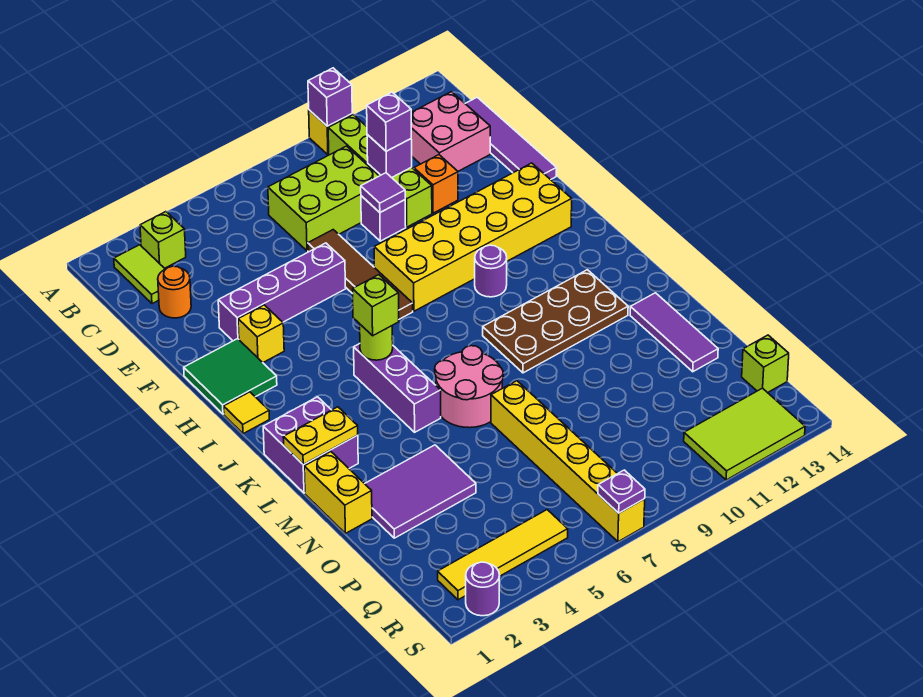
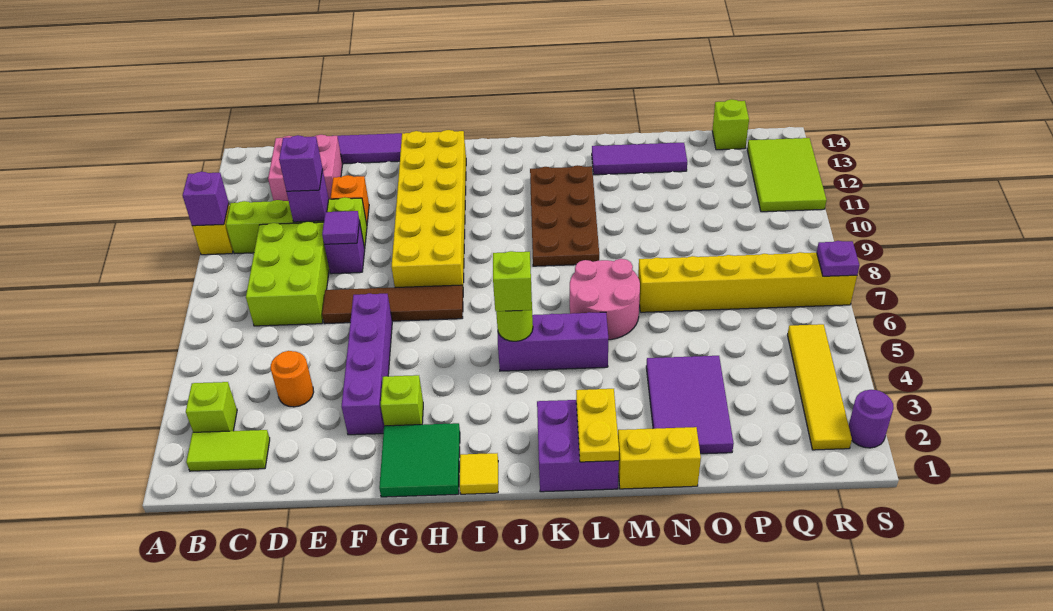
orange round brick D2 level 1 -> orange round brick D4 level 1
yellow brick G3 level 1 -> lime brick G3 level 1
purple round brick I10 level 1 -> none

